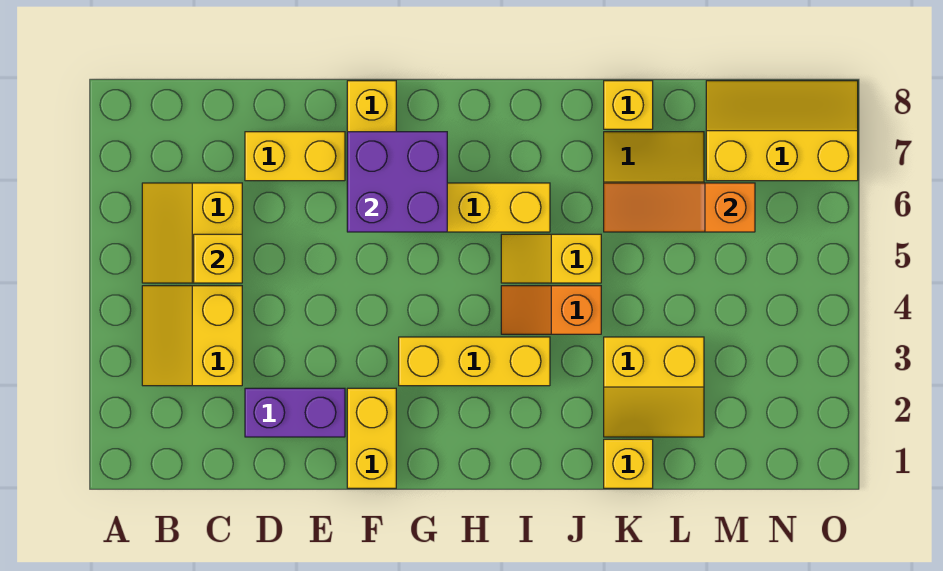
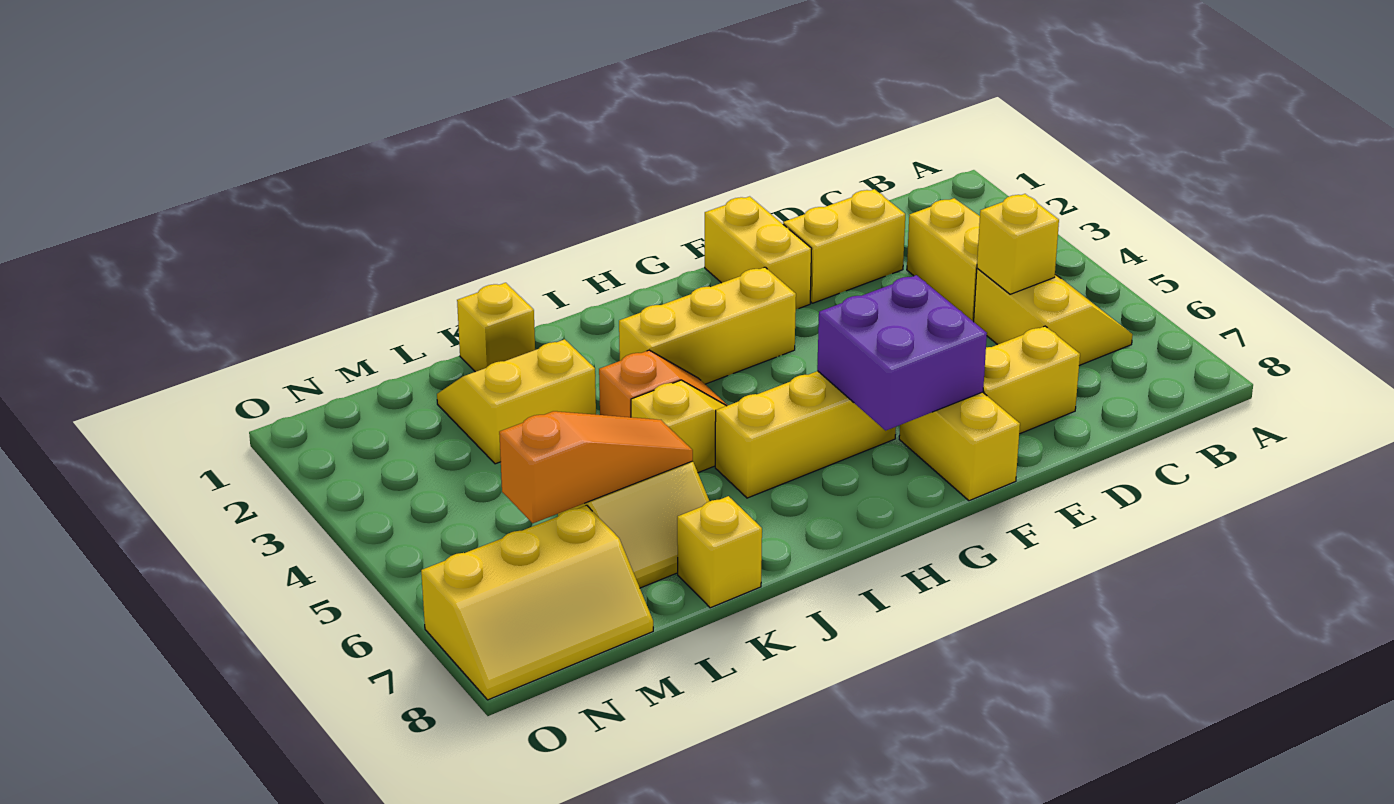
purple brick D2:E2 level 1 -> yellow brick D2:E2 level 1

